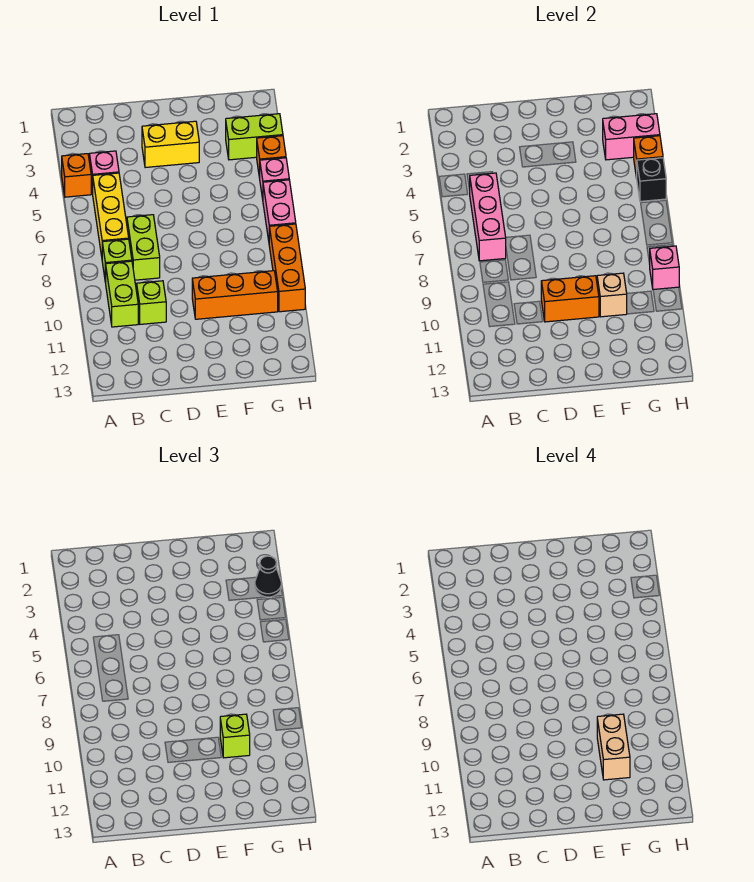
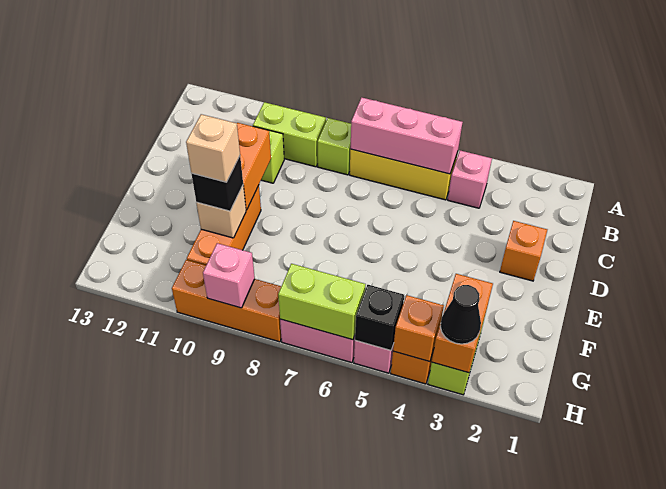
orange brick A4 level 1 -> orange brick D2 level 1
lime brick C7:C8 level 1 -> lime brick H6:H7 level 2
yellow brick D3:E3 level 1 -> none
lime brick F10 level 3 -> black brick F10 level 3
tan brick F10:F11 level 4 -> tan brick F10 level 4
pink brick G3:H3 level 2 -> orange brick G3:H3 level 2

